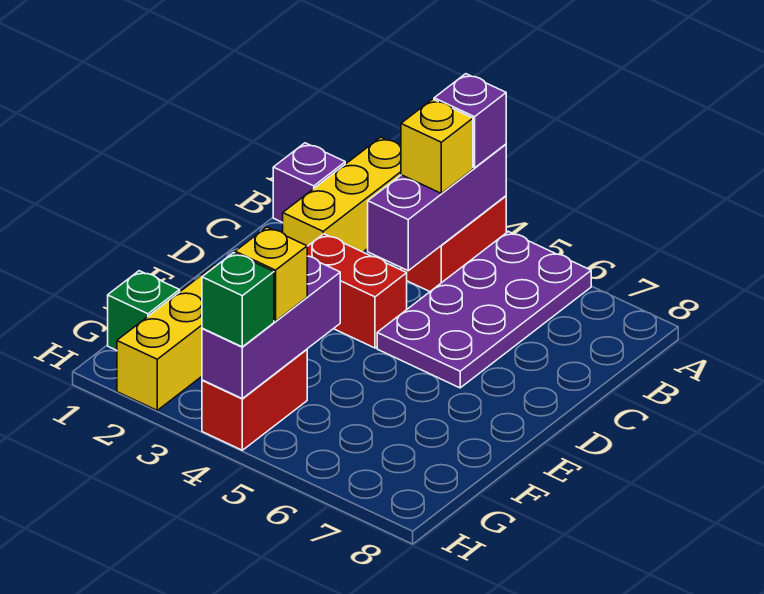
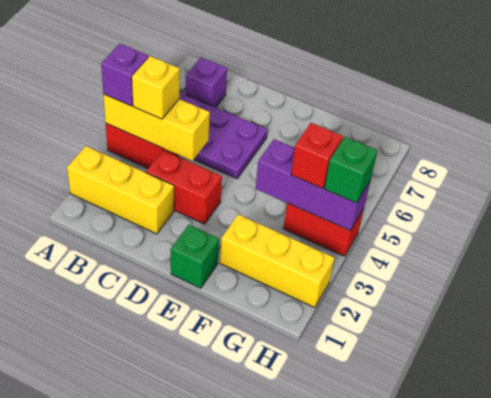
purple brick A4:C4 level 2 -> yellow brick A4:C4 level 2
purple brick B1 level 1 -> purple brick B7 level 1
red brick D3:D4 level 1 -> red brick C3:D3 level 1
green brick G1 level 1 -> green brick E1 level 1
yellow brick G4 level 3 -> red brick G4 level 3

